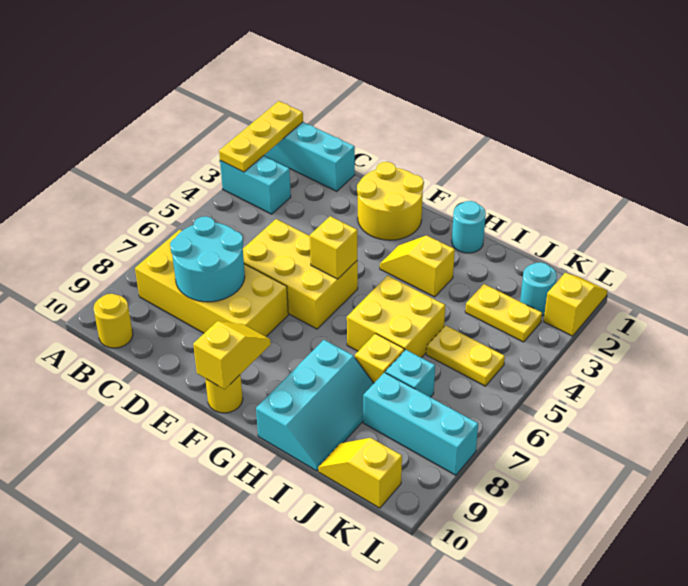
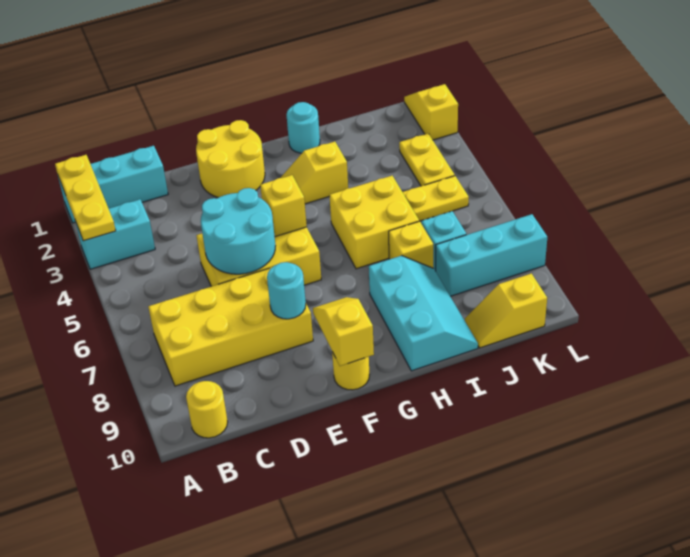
cyan round brick C7:D8 level 2 -> cyan round brick D5:E6 level 2
yellow plate J3:K3 level 1 -> yellow plate K3:K4 level 1
cyan round brick K2 level 1 -> cyan round brick E8 level 2

